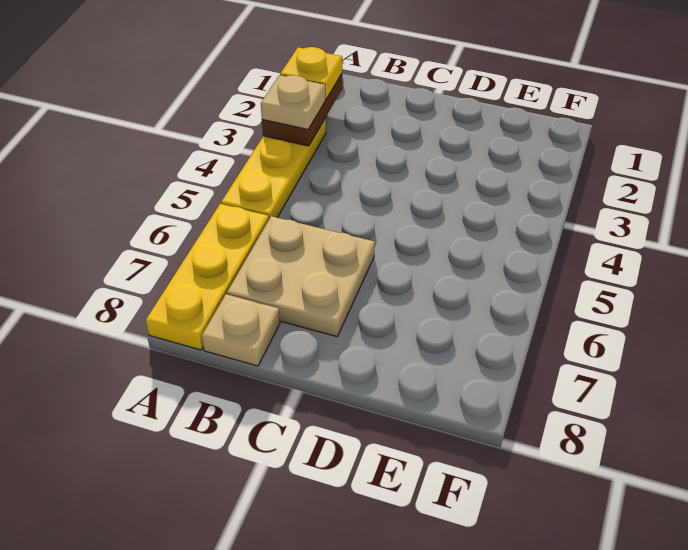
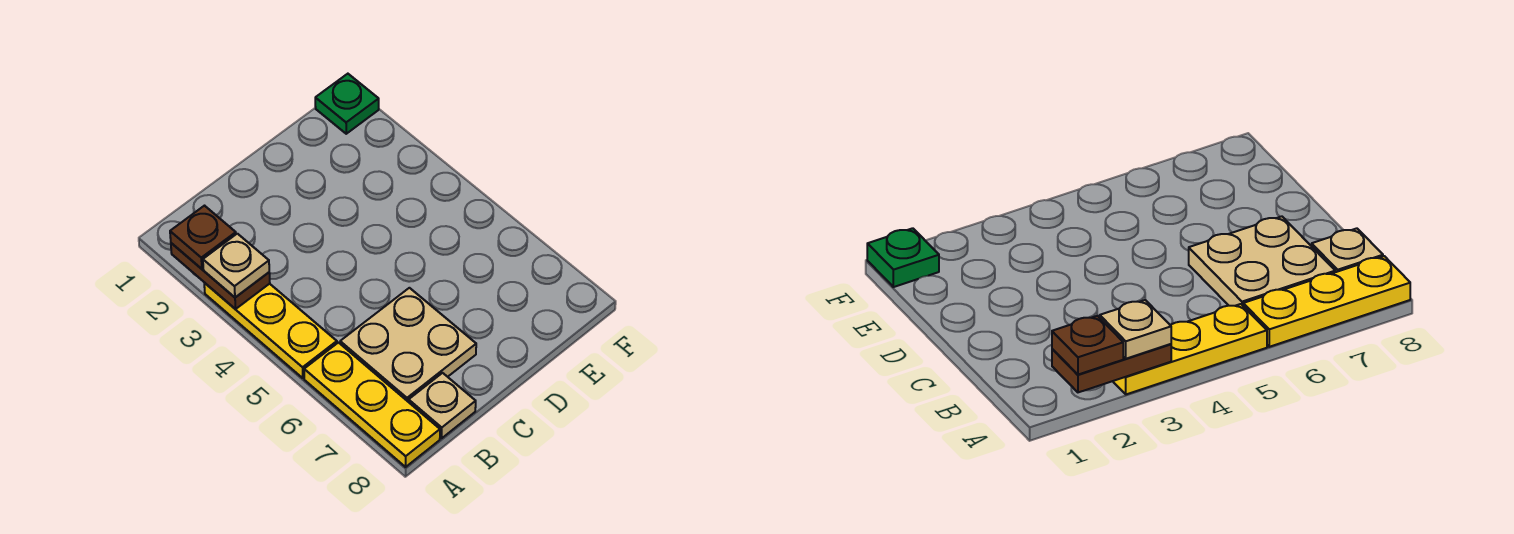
yellow plate A2 level 3 -> brown plate A2 level 3
none -> green plate F1 level 1

